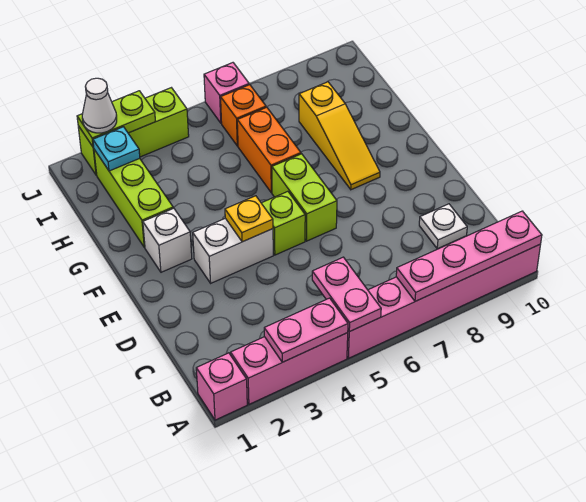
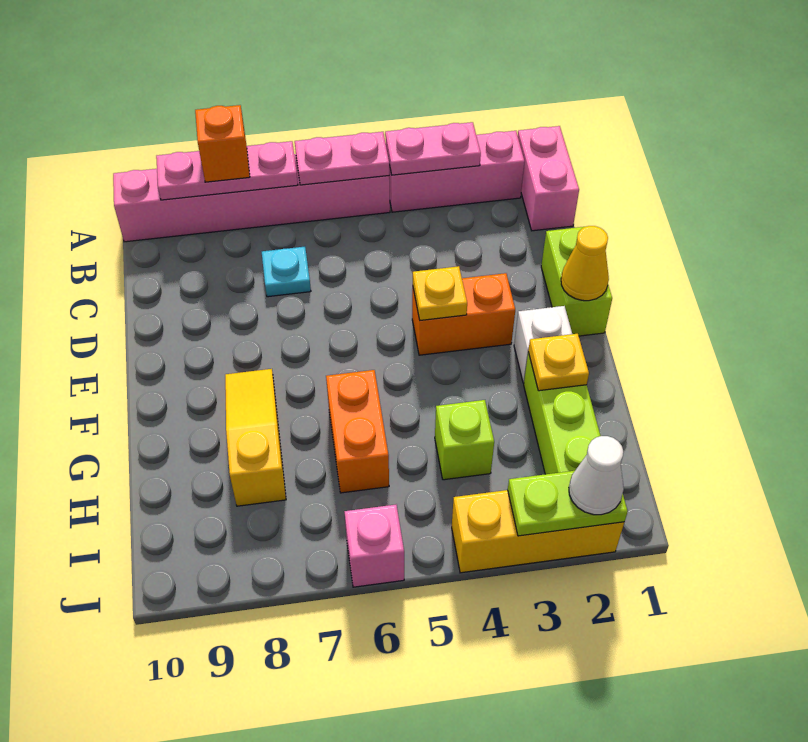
pink brick A1 level 1 -> pink brick A1:B1 level 1
pink plate A5:B5 level 2 -> pink plate A5:A6 level 2
pink plate A7:A10 level 2 -> pink plate A7:A9 level 2
white plate C9 level 1 -> none
none -> yellow cone E1 level 2
white brick E3:E4 level 1 -> orange brick E3:E4 level 1
lime brick E5 level 1 -> lime brick H4 level 1
lime brick E6:F6 level 1 -> lime brick D1:E1 level 1
none -> yellow plate G2 level 2
cyan plate I2 level 2 -> cyan plate C7 level 1
orange brick I6 level 1 -> orange brick A8 level 3
lime brick J2:J4 level 1 -> yellow brick J2:J4 level 1

